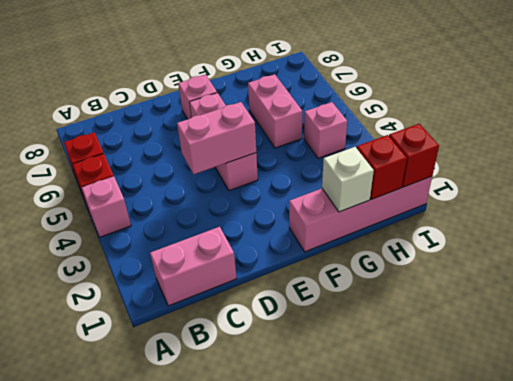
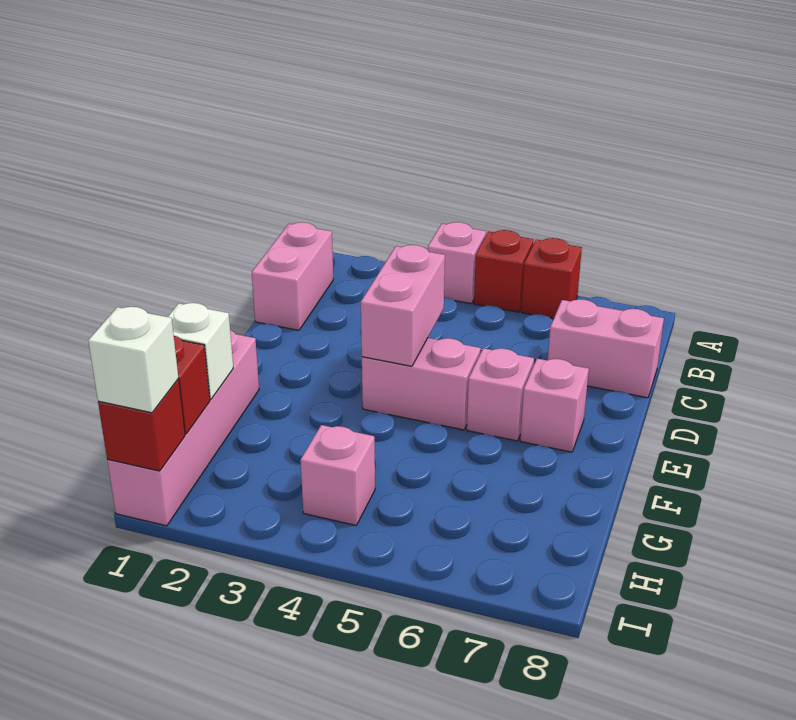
pink brick G5:G6 level 1 -> pink brick C7:C8 level 1
none -> white brick I1 level 3

